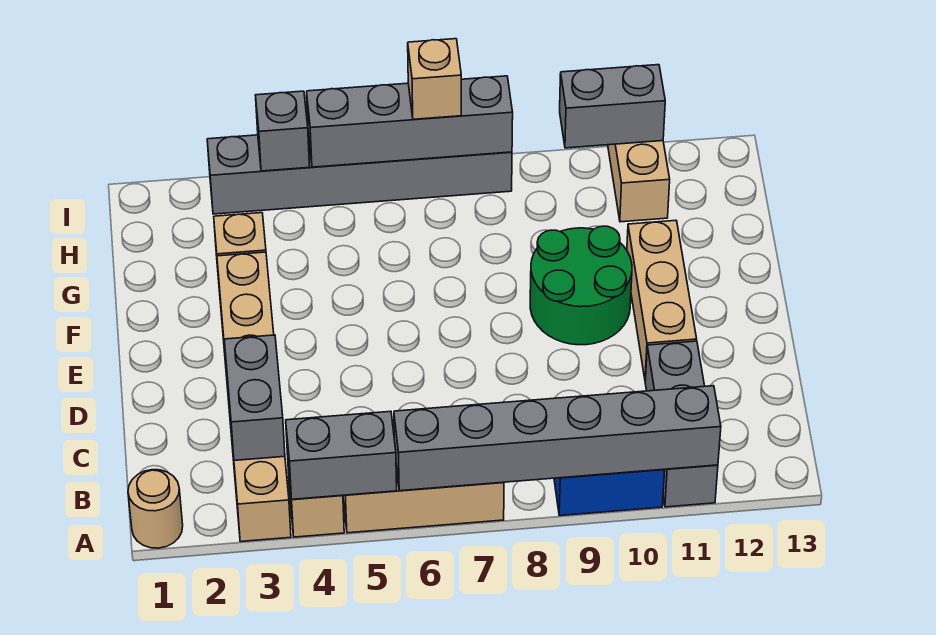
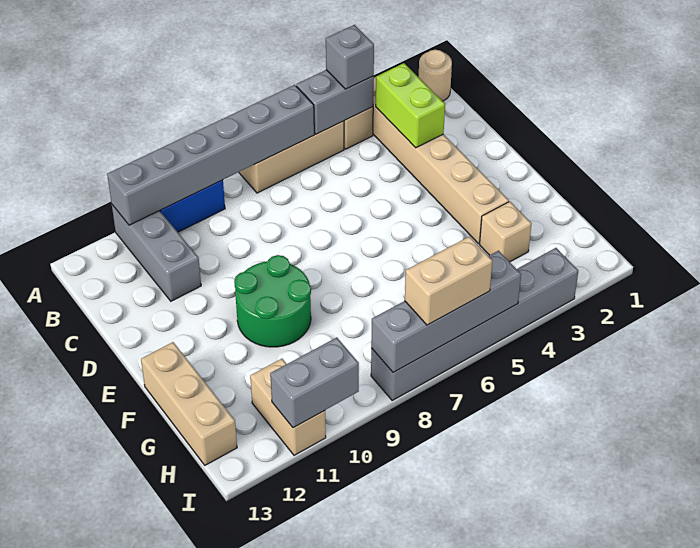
grey brick B3:C3 level 2 -> lime brick B3:C3 level 2
tan brick D11:F11 level 1 -> tan brick F13:H13 level 1
grey brick I4 level 2 -> grey brick A4 level 3
tan brick I7 level 3 -> tan brick I6:I7 level 3

